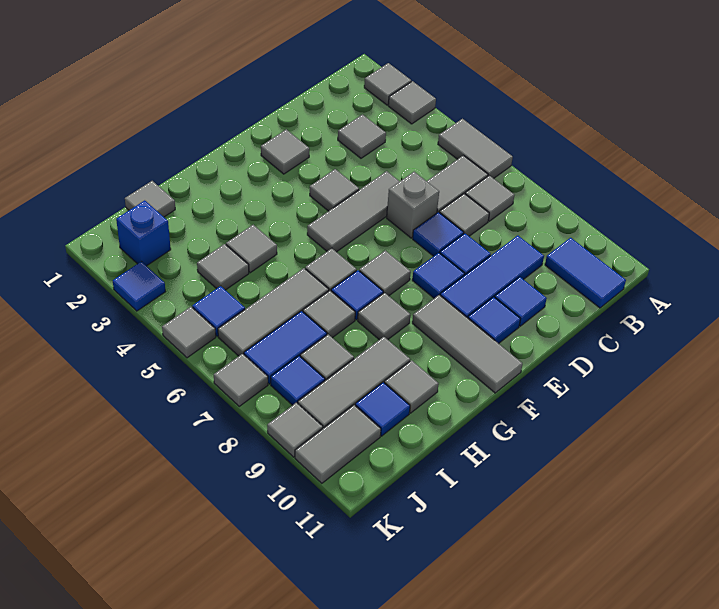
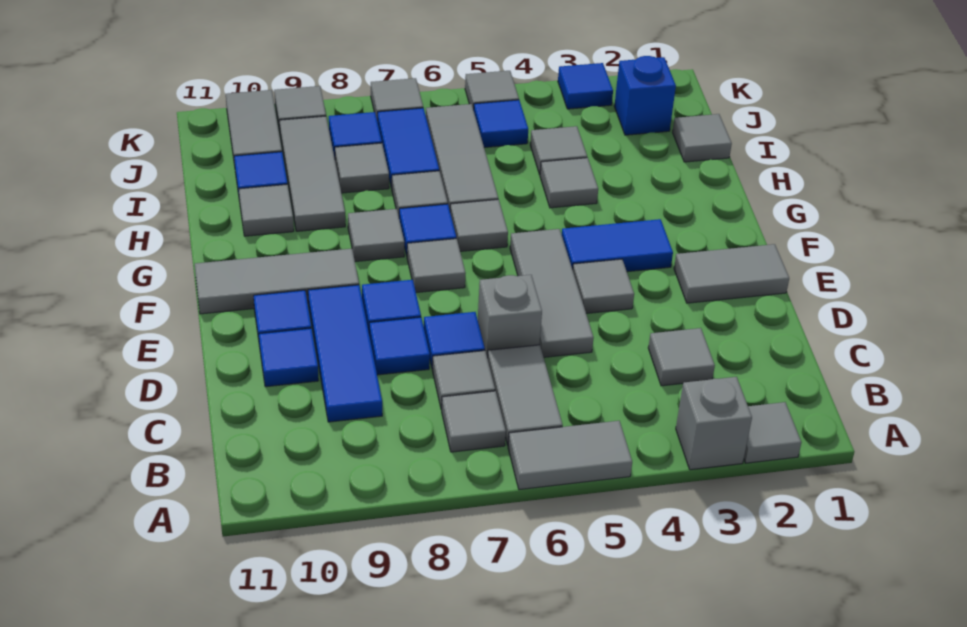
grey tile A3 level 1 -> grey brick A3 level 1
blue tile B10:B11 level 1 -> blue tile F3:F4 level 1
grey tile E2 level 1 -> grey tile E1:E2 level 1

